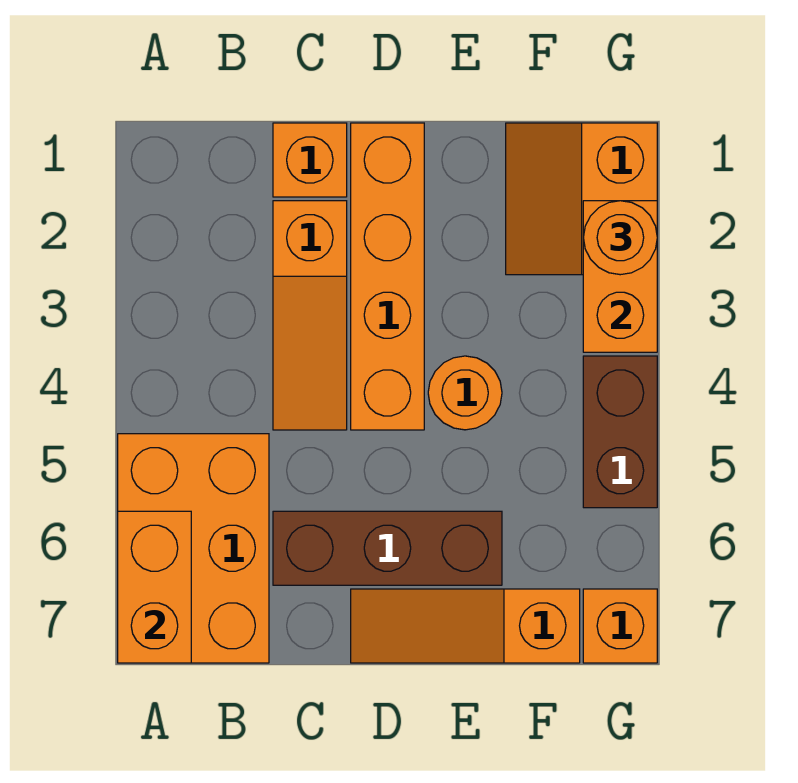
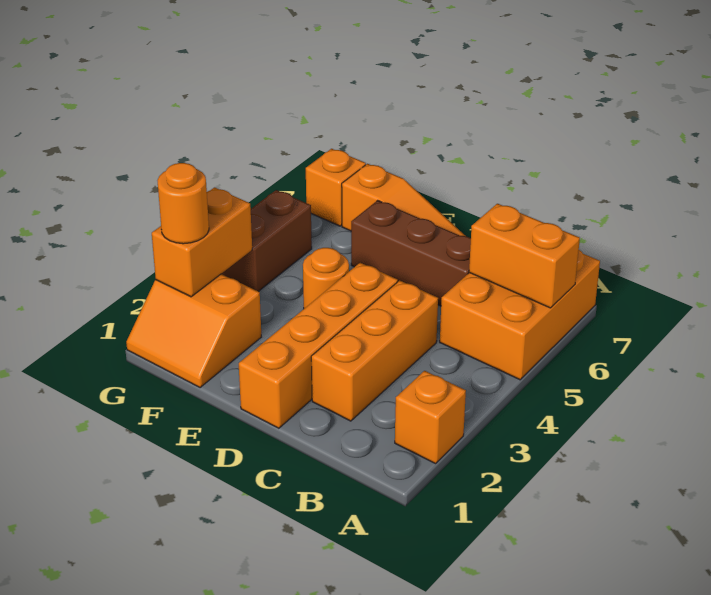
orange brick A6:A7 level 2 -> orange brick A6:B6 level 2
orange brick C1 level 1 -> orange brick A2 level 1
orange slope C2:C4 level 1 top 2 -> orange brick C2:C4 level 1
orange slope F1:G2 level 1 top G -> orange slope F1:G2 level 1 top 2

